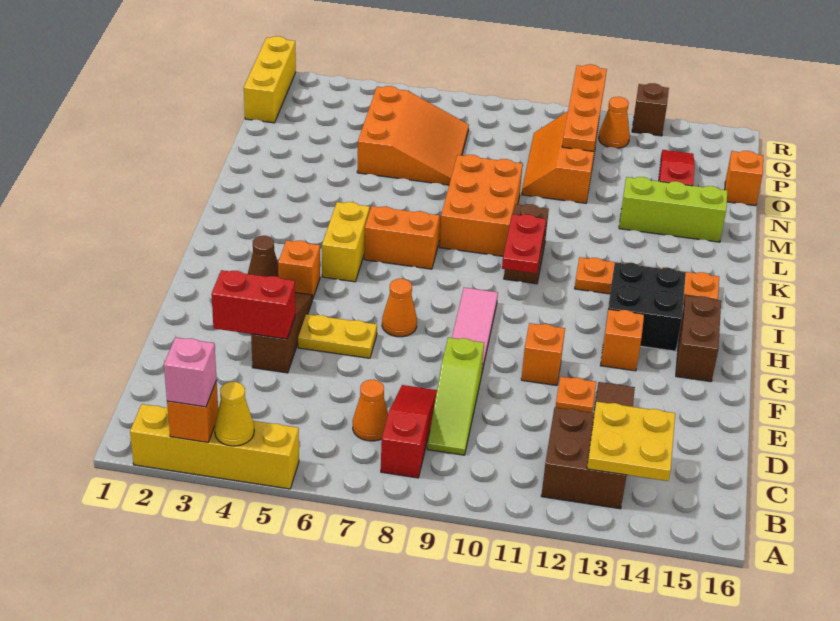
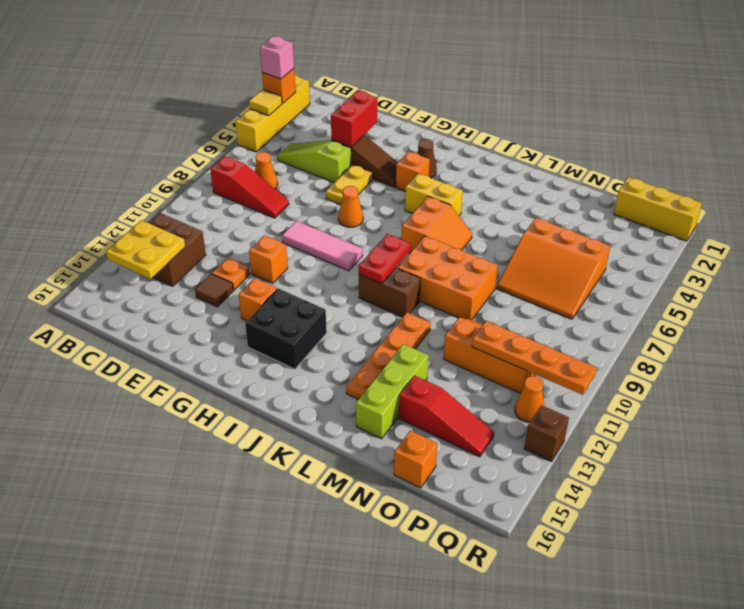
yellow cone A4 level 2 -> yellow tile A4 level 2
lime slope C9:E9 level 1 top E -> lime slope C5:E5 level 1 top E
brown brick G15:H15 level 1 -> none
red plate I10:J10 level 2 -> red plate J9:J10 level 2
orange plate J12:J15 level 1 -> orange plate L11:L14 level 1

